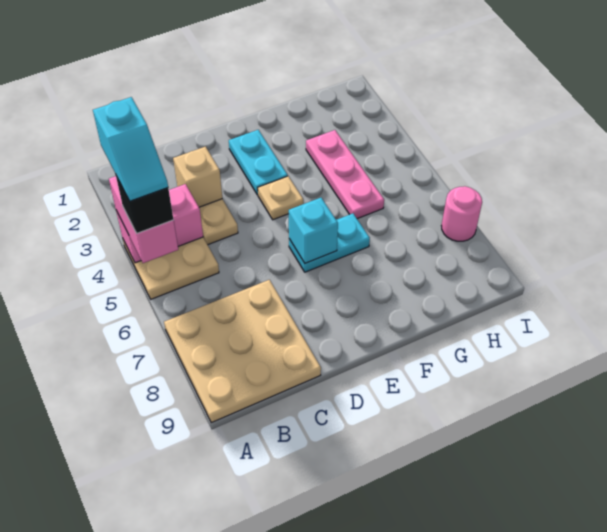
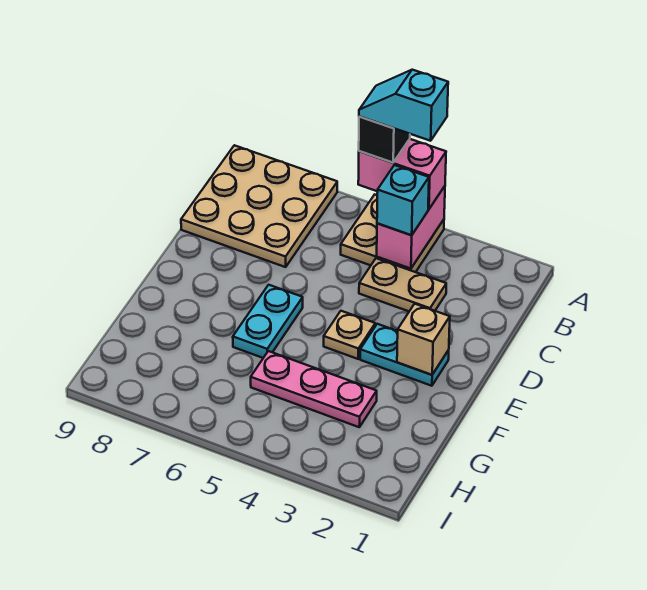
tan brick C3 level 2 -> tan brick E2 level 2
cyan brick E6 level 2 -> cyan brick B4 level 3
pink round brick I7 level 1 -> none

